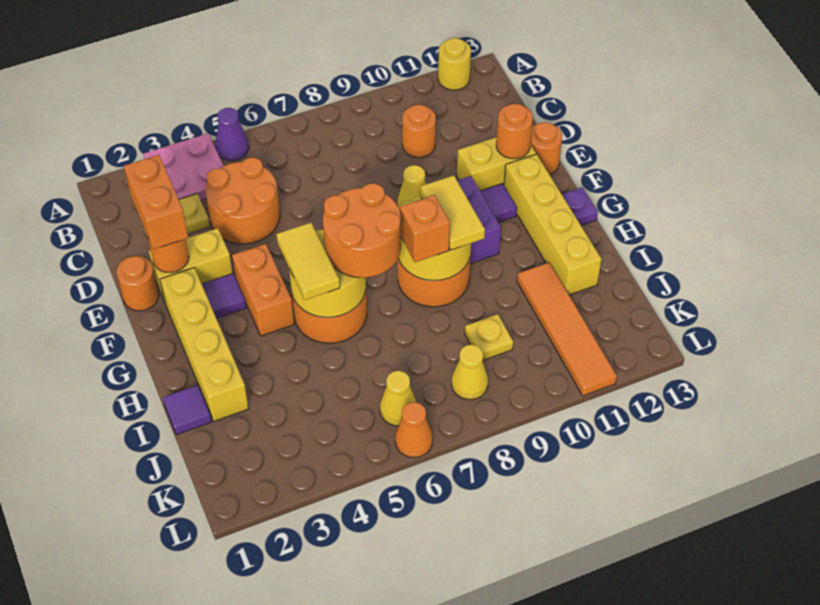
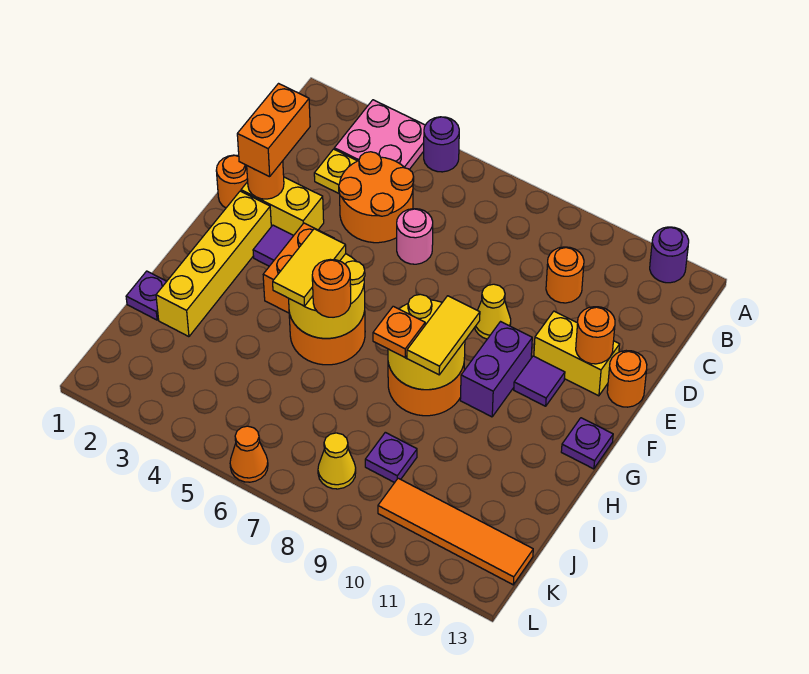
purple cone A5 level 1 -> purple round brick A5 level 1
yellow round brick A12 level 1 -> purple round brick A12 level 1
none -> pink round brick D6 level 1
yellow brick F12:I12 level 1 -> none
orange round brick G6:H7 level 3 -> orange round brick H6 level 3
orange brick H8 level 3 -> orange plate H8 level 3
purple tile I1 level 1 -> purple plate I1 level 1
orange tile I11:L11 level 1 -> orange tile K10:K13 level 1
yellow plate J9 level 1 -> purple plate J9 level 1
yellow cone K6 level 1 -> none

